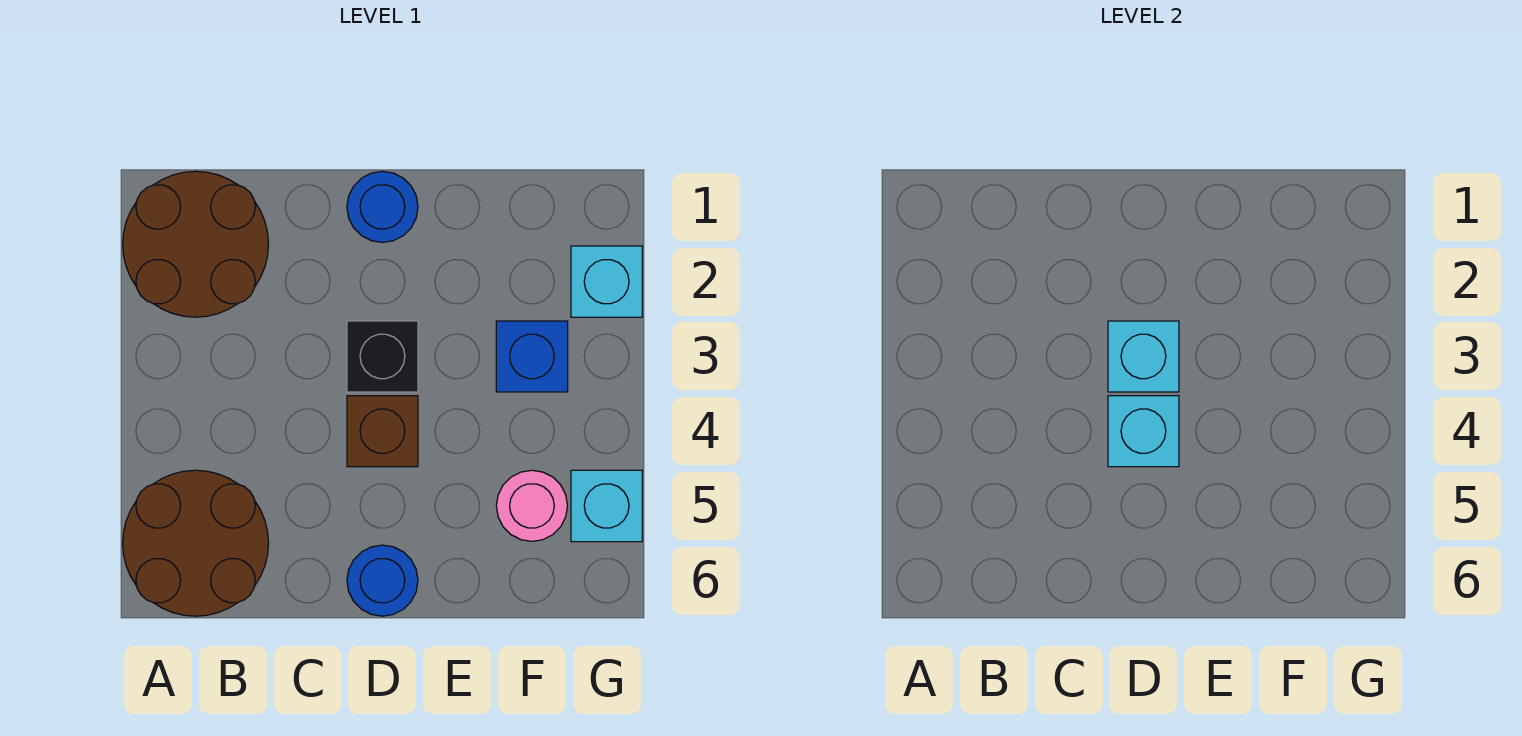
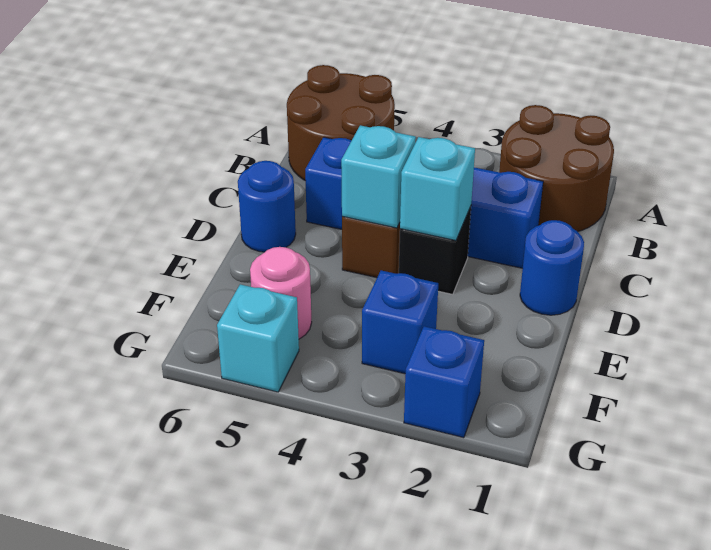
none -> blue brick C2:C5 level 1
cyan brick G2 level 1 -> blue brick G2 level 1

